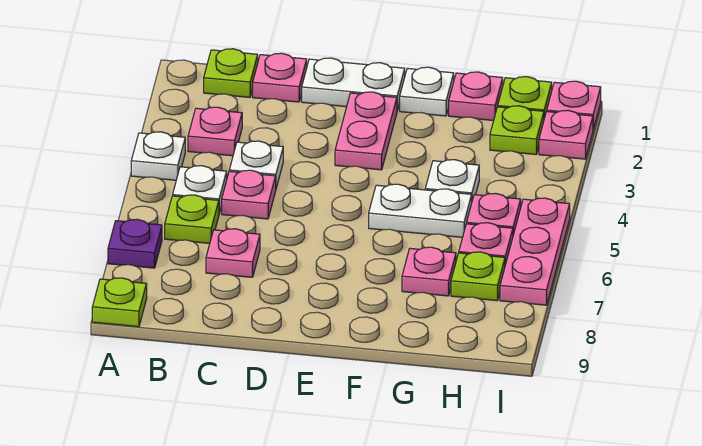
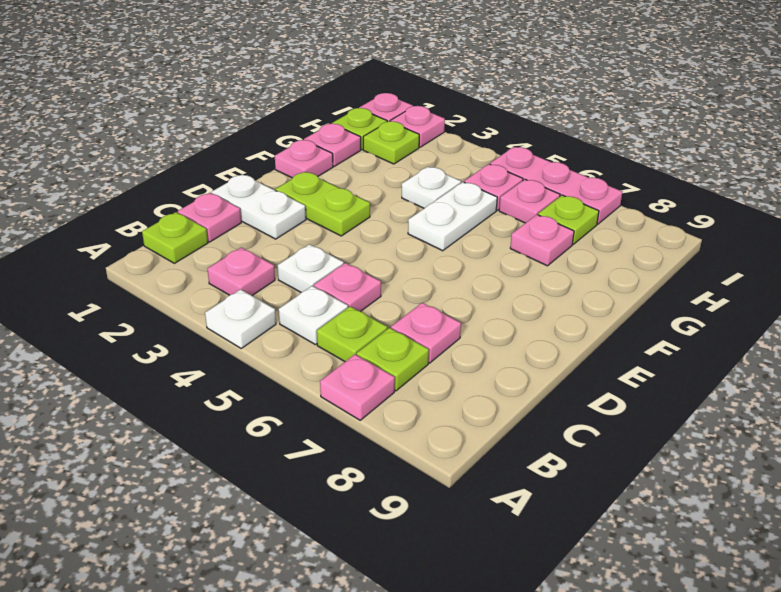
purple plate A7 level 1 -> pink plate A7 level 1
lime plate A9 level 1 -> lime plate B7 level 1
white plate D1:E1 level 1 -> white plate D1:D2 level 1
pink plate E2:E3 level 1 -> lime plate E2:E3 level 1
white plate F1 level 1 -> pink plate F1 level 1

